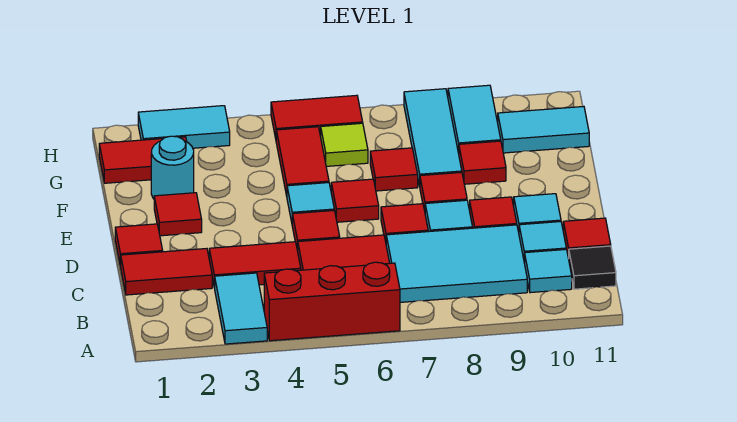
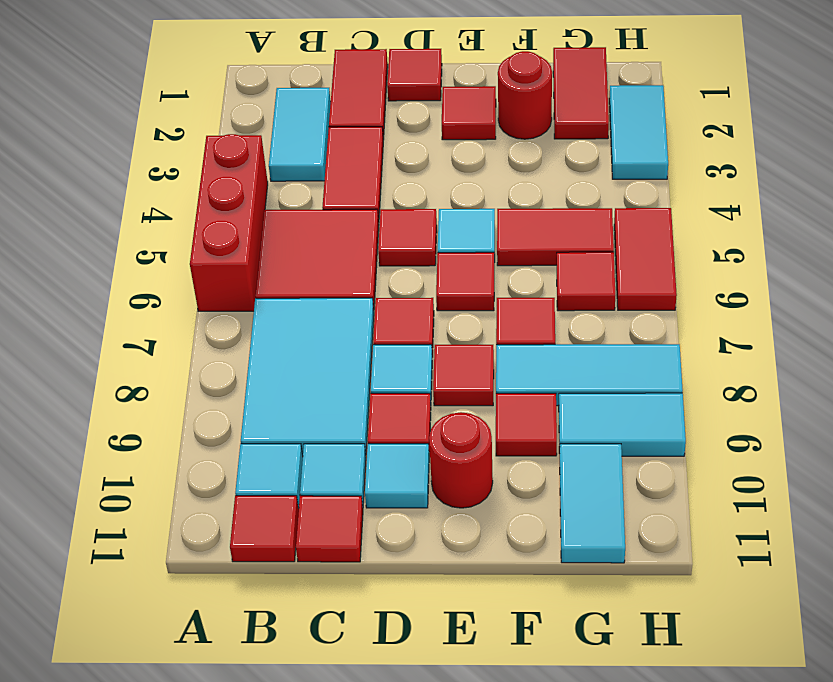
cyan tile A3:B3 level 1 -> cyan tile B2:B3 level 1
black tile B11 level 1 -> red tile B11 level 1
none -> red round brick E10 level 1
cyan round brick F2 level 1 -> red round brick F2 level 1
lime tile G6 level 1 -> red tile G6 level 1

